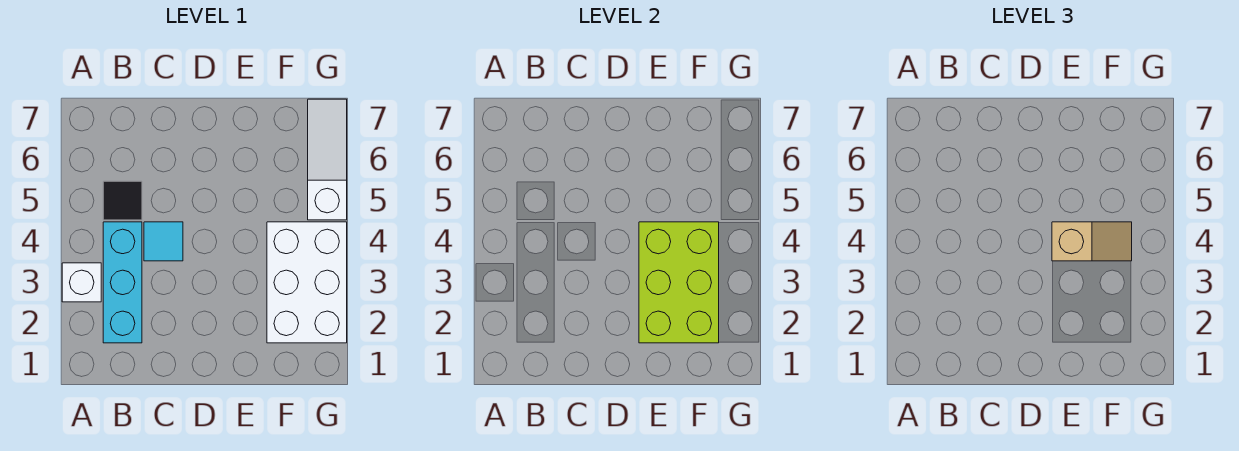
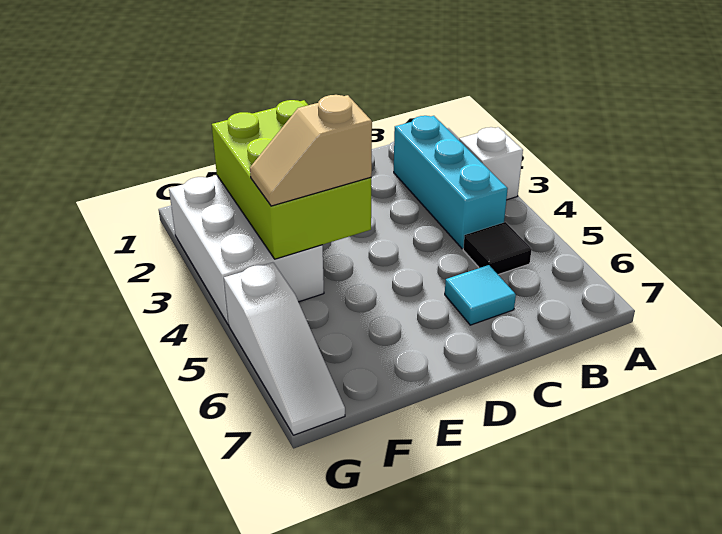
cyan tile C4 level 1 -> cyan tile C6 level 1

